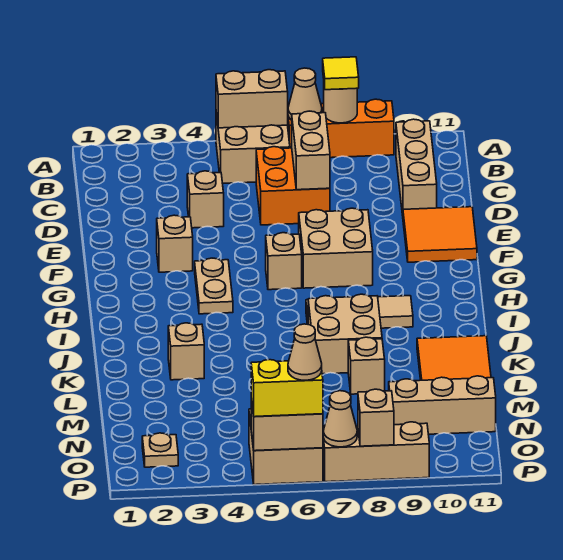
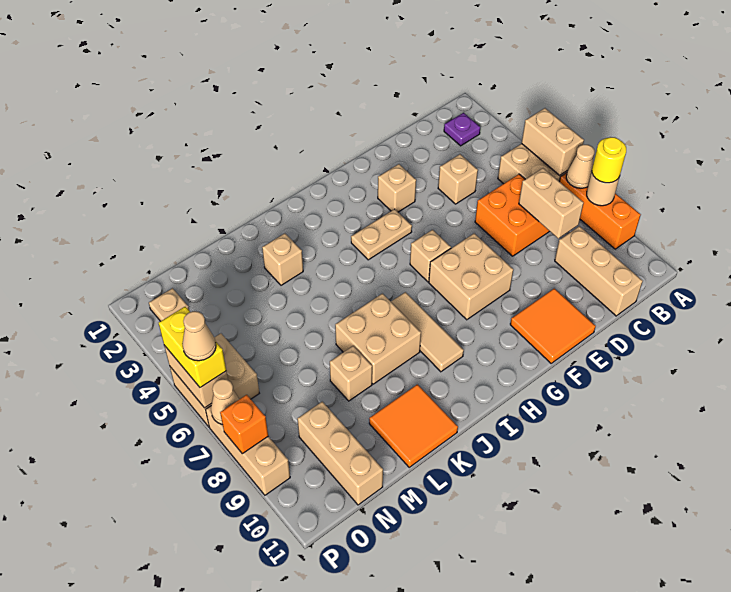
yellow tile A8 level 3 -> yellow round brick A8 level 3
none -> purple plate B2 level 1
tan brick B10:D10 level 1 -> tan brick C9:C11 level 1
tan brick C7:D7 level 2 -> tan brick C7:C8 level 2
tan brick P8 level 2 -> orange brick P8 level 2

